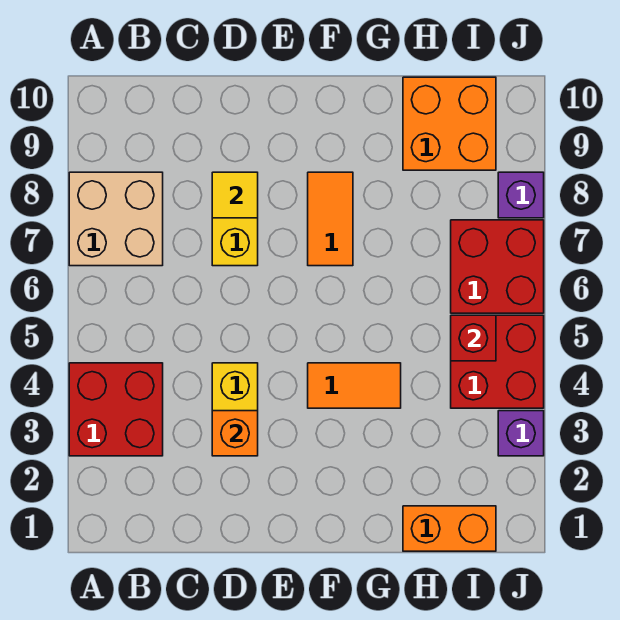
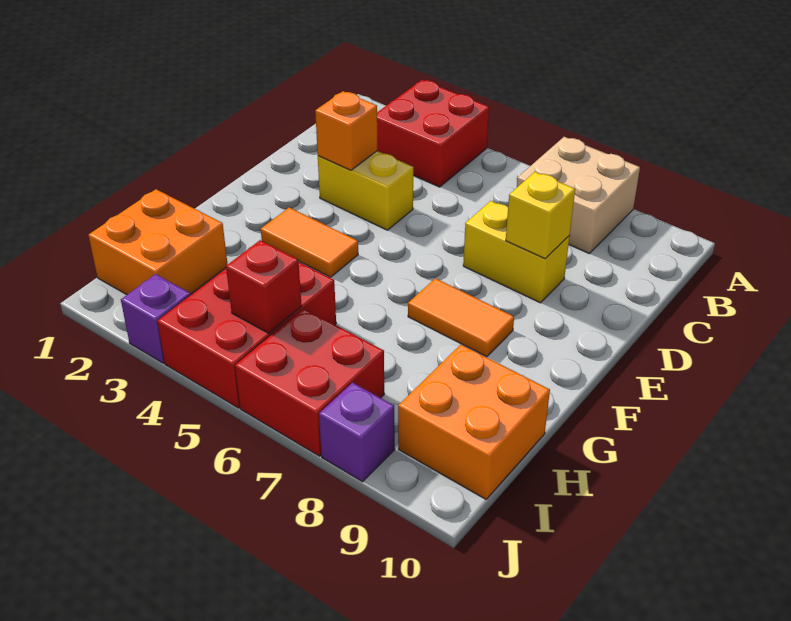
yellow tile D8 level 2 -> yellow brick D8 level 2
orange tile F4:G4 level 1 -> orange tile F3:F4 level 1
orange brick H1:I1 level 1 -> orange brick H1:I2 level 1
red brick I4:J5 level 1 -> red brick H4:J5 level 1

